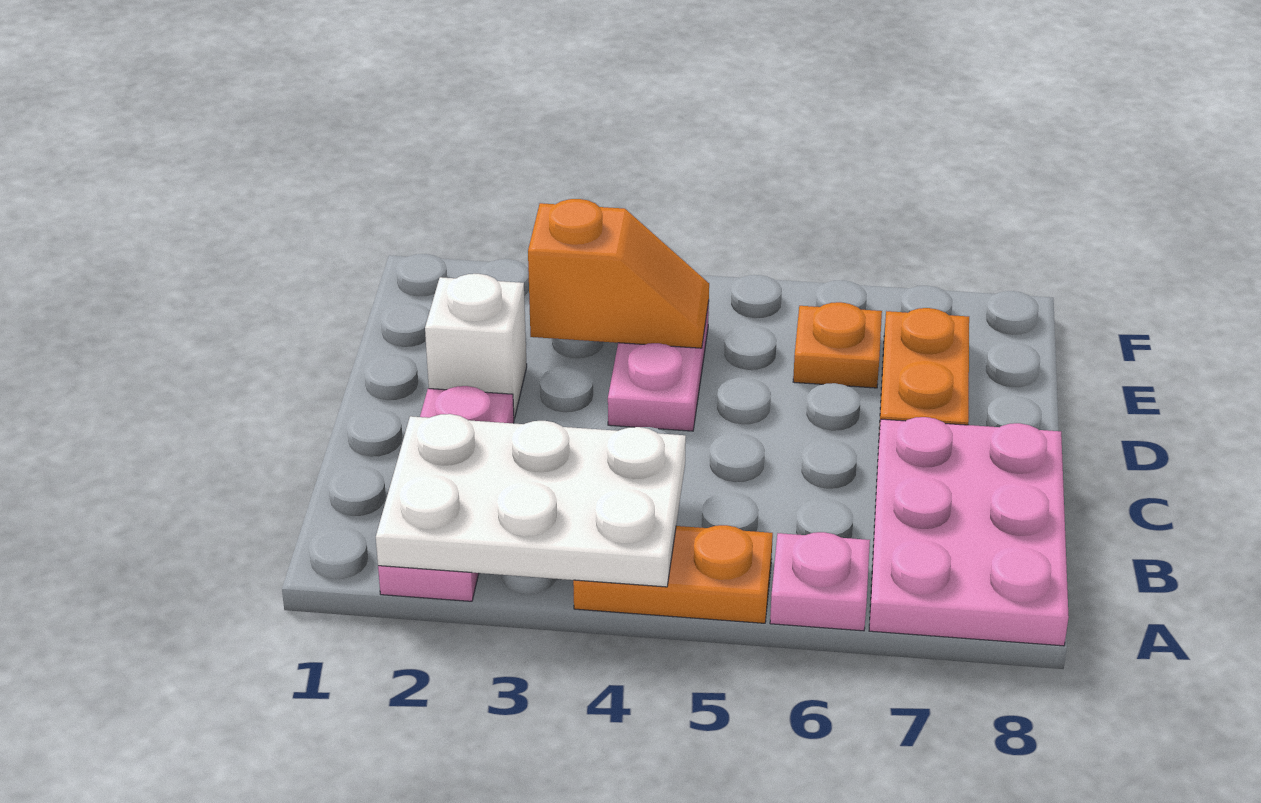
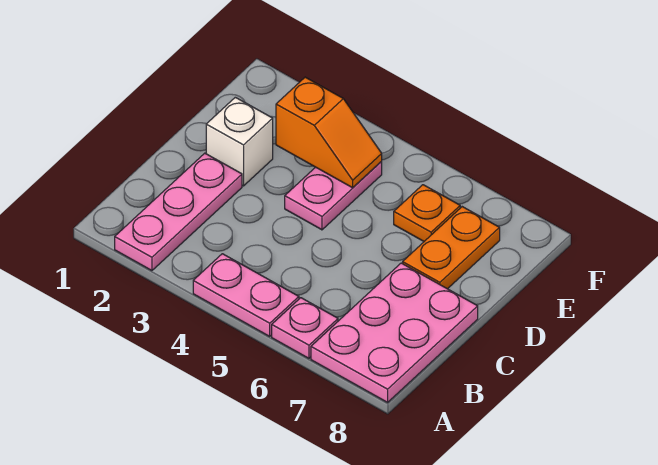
white plate A2:B4 level 2 -> none
orange plate A4:A5 level 1 -> pink plate A4:A5 level 1

